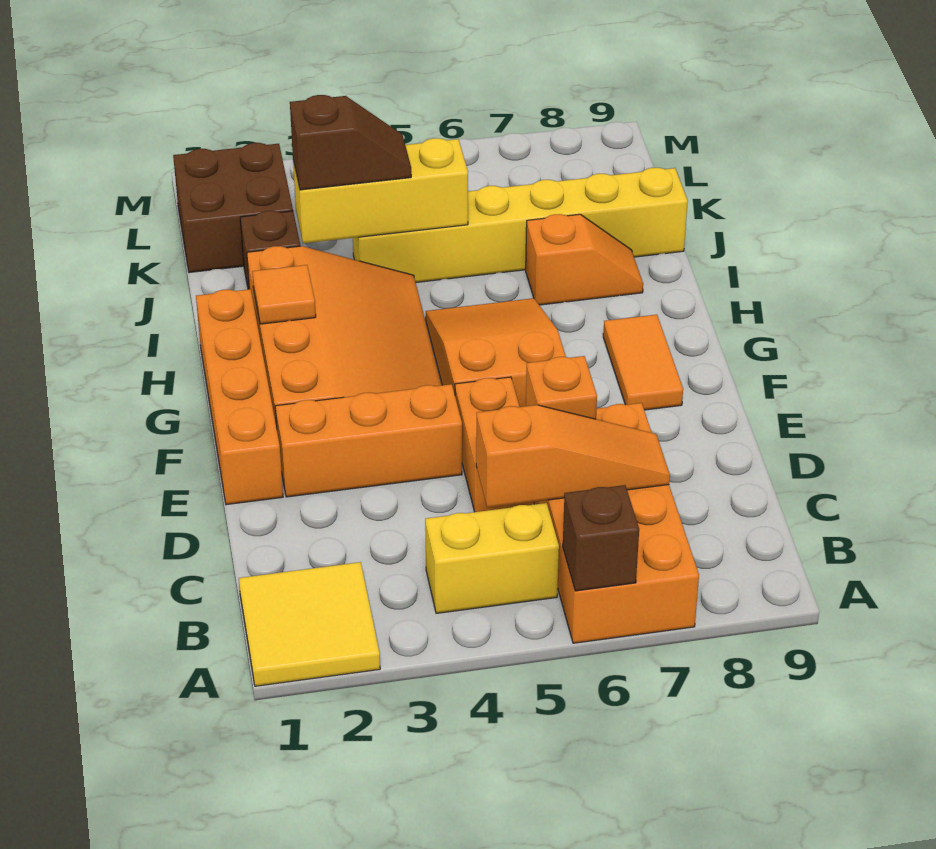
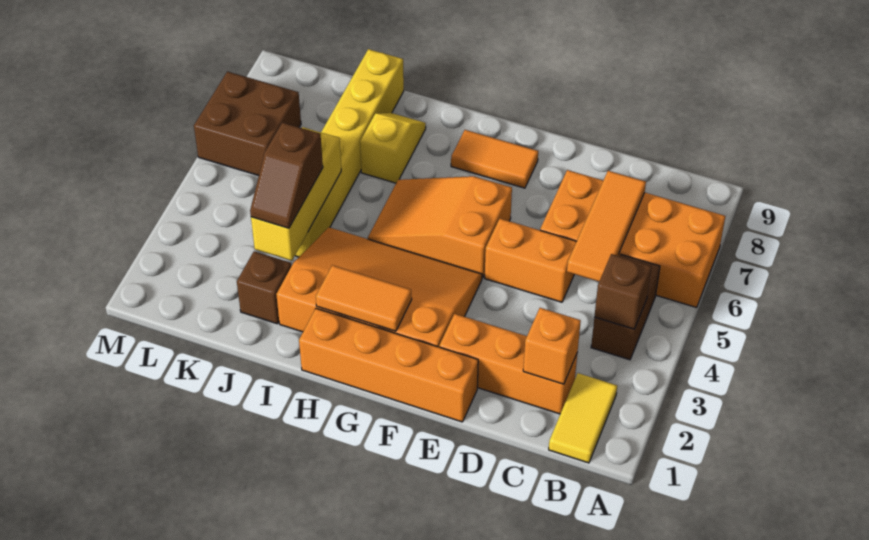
yellow tile A1:B2 level 1 -> yellow tile B1:B2 level 1
brown brick A6 level 2 -> brown brick B4 level 2
yellow brick B4:B5 level 1 -> brown brick B4:B5 level 1
orange slope C5:C7 level 2 top 5 -> orange tile C5:C7 level 2
orange brick D6 level 2 -> orange brick C2 level 2
orange brick E2:E4 level 1 -> orange brick C2:E2 level 1
orange tile H2 level 2 -> orange tile G2:H2 level 2
orange slope I7:I8 level 1 top 7 -> yellow slope I7:I8 level 1 top 7
brown slope J3:J4 level 3 top 3 -> brown slope J3:J4 level 3 top 4
brown brick K1:L2 level 1 -> brown brick L6:M7 level 1

